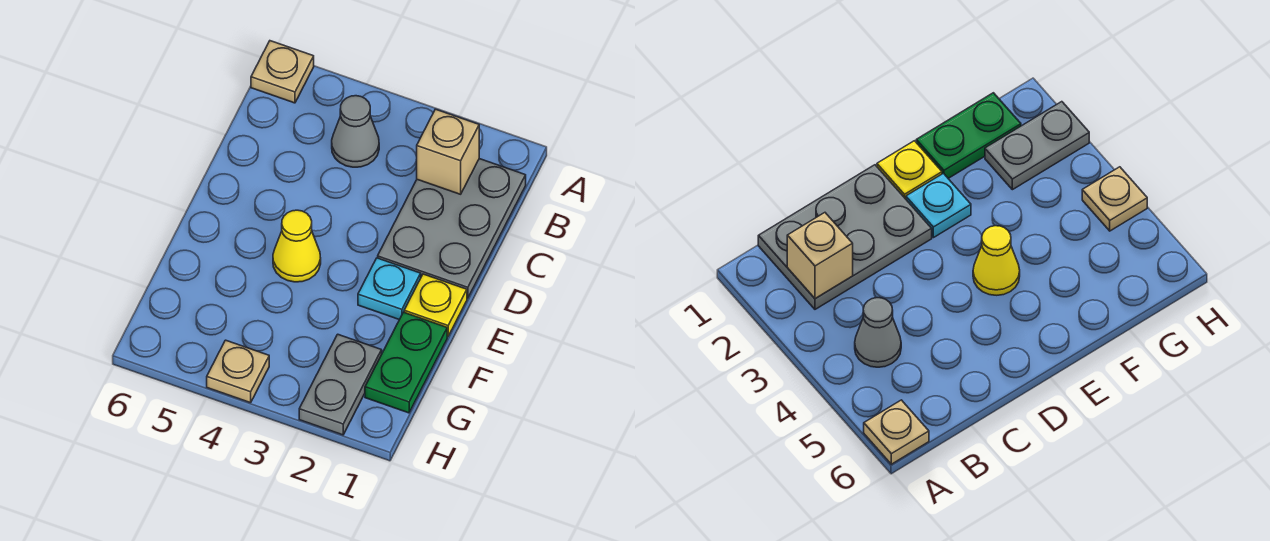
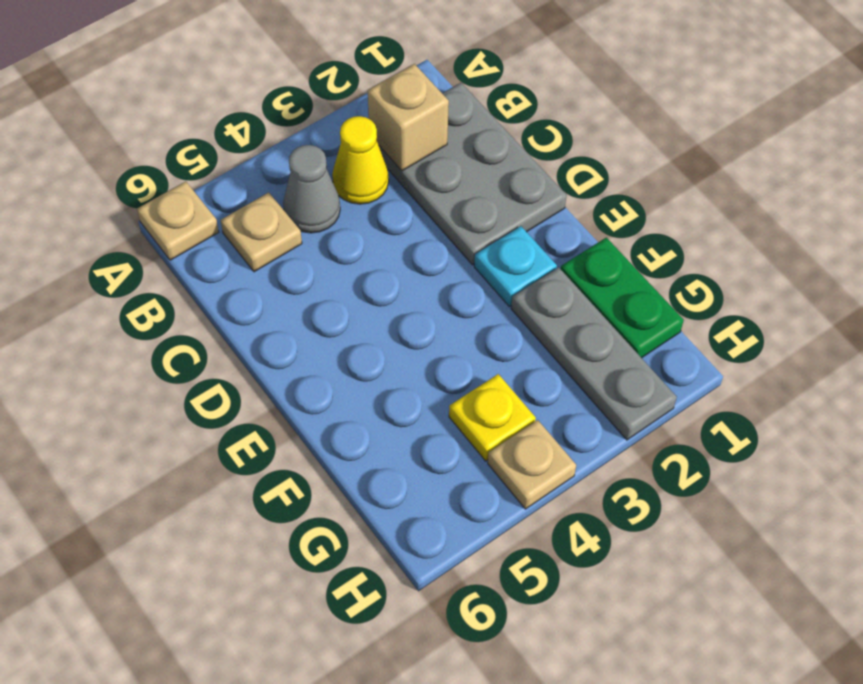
none -> tan plate B5 level 1
yellow plate E1 level 1 -> yellow plate G4 level 1
yellow cone E4 level 1 -> yellow cone B3 level 1
grey plate G2:H2 level 1 -> grey plate F2:H2 level 1

